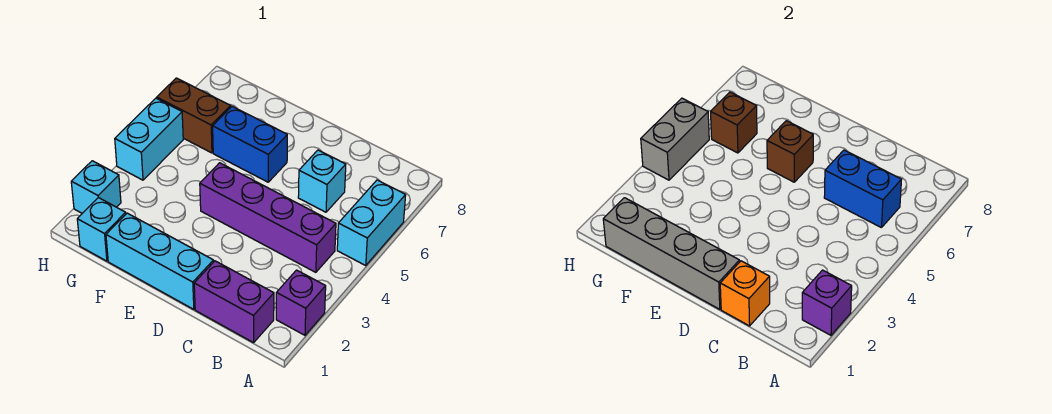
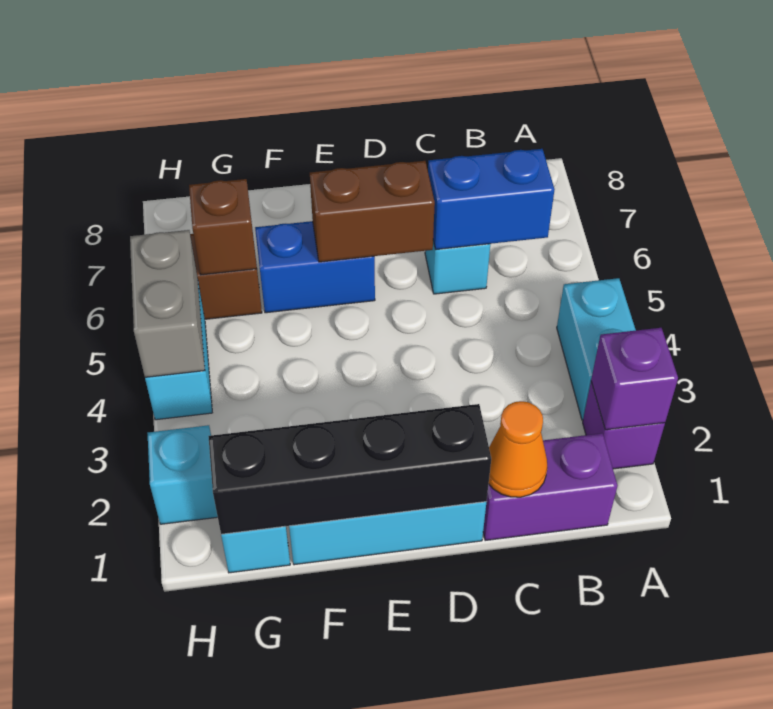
cyan brick A5:A6 level 1 -> cyan brick A3:A4 level 1
purple brick B4:E4 level 1 -> none
orange brick C1 level 2 -> orange cone C1 level 2
grey brick D1:G1 level 2 -> black brick D1:G1 level 2
brown brick E6 level 2 -> brown brick D6:E6 level 2

